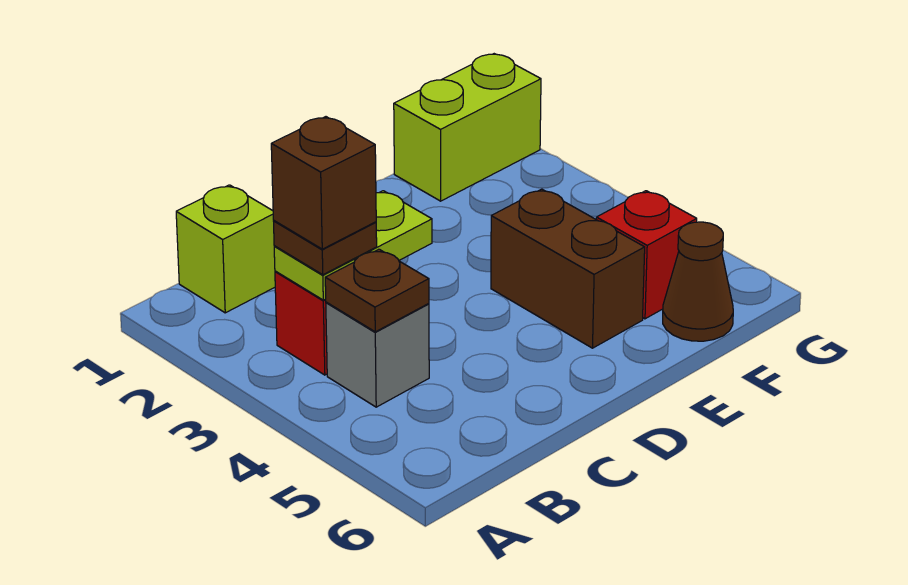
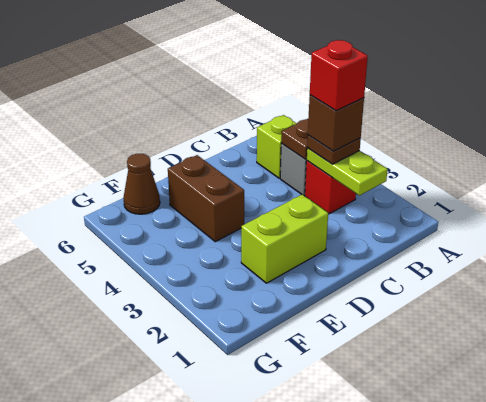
lime brick B1 level 1 -> lime brick B5 level 1
lime plate B3:C3 level 2 -> lime plate B2:B3 level 2
lime brick F1:G1 level 1 -> lime brick D2:E2 level 1
red brick F5 level 1 -> red brick B3 level 5

